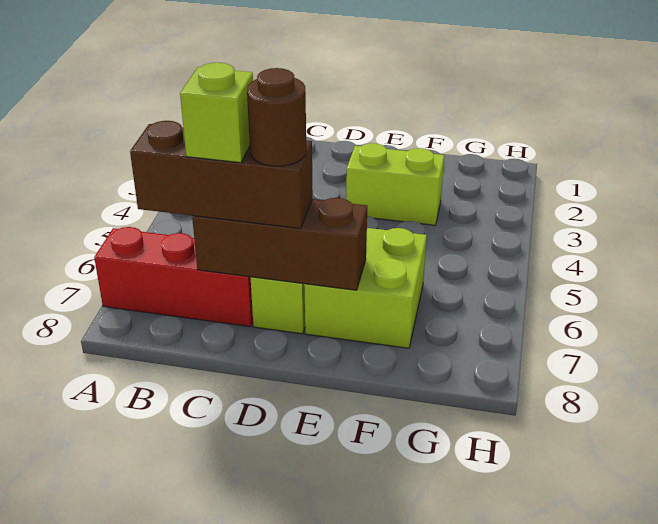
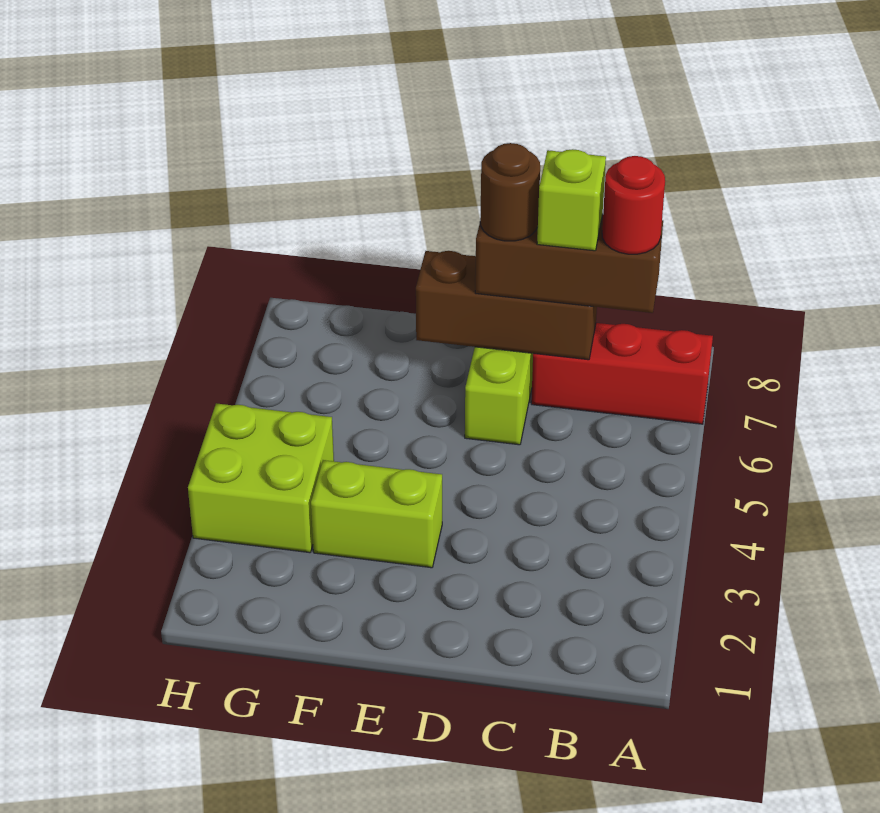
none -> red round brick B7 level 4
lime brick E6:F7 level 1 -> lime brick G3:H4 level 1

